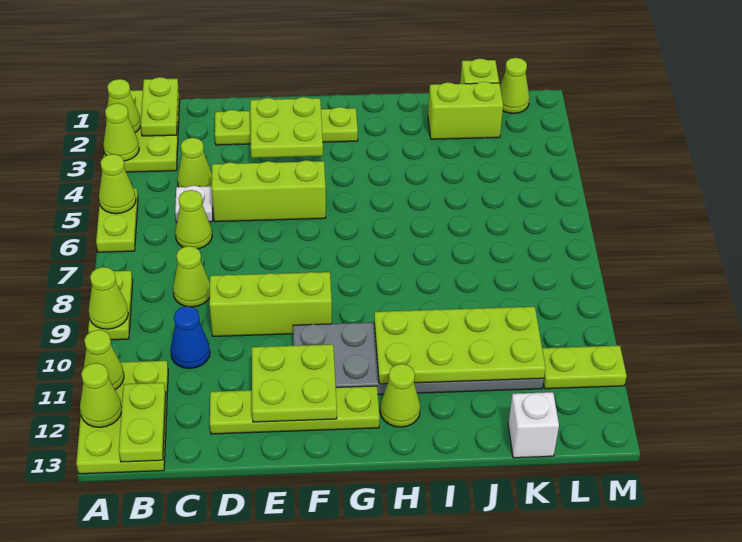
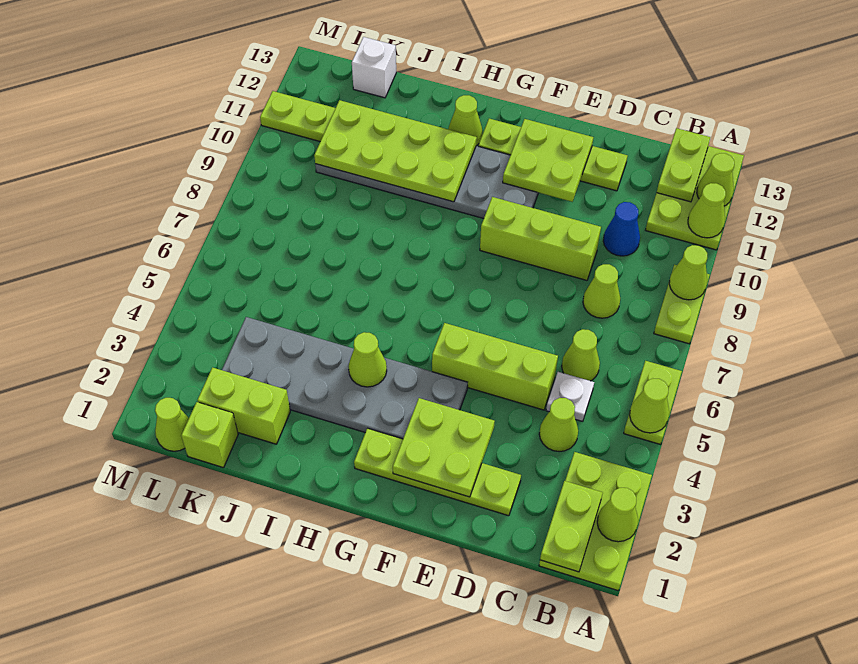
lime cone A3 level 2 -> lime cone H4 level 2
none -> grey plate F3:K4 level 1

